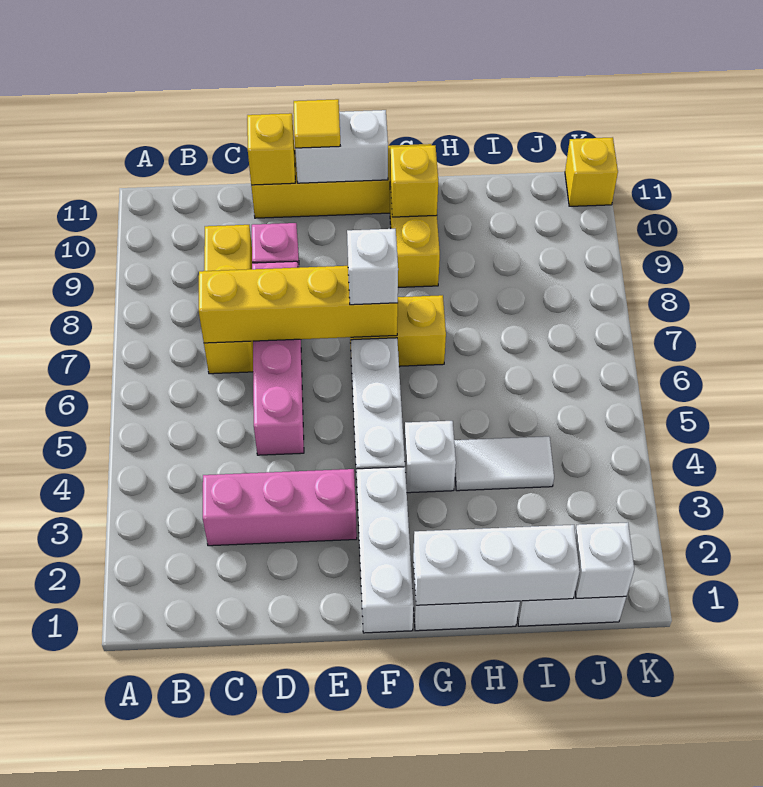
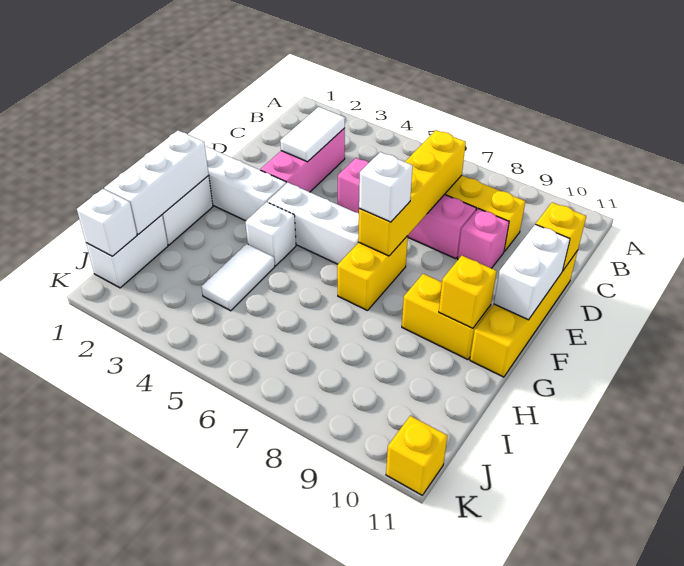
none -> white tile C3:D3 level 2
yellow tile E11 level 3 -> none

